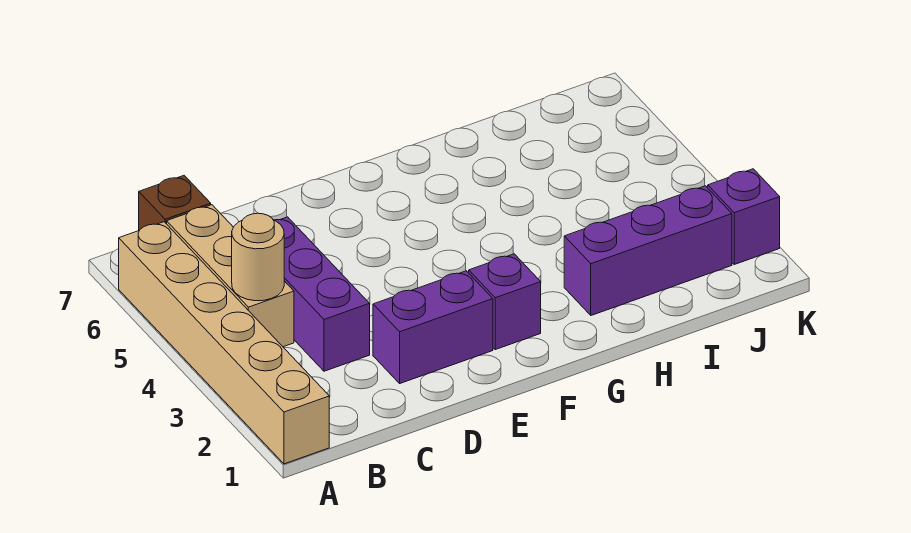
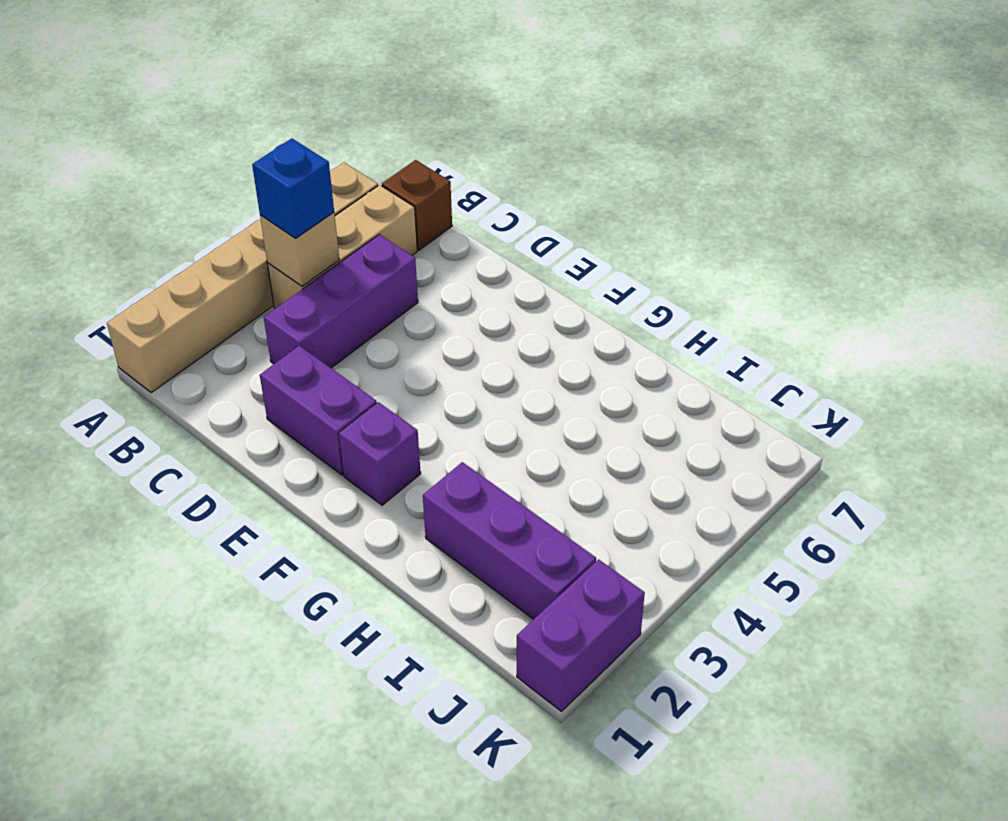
tan round brick B4 level 2 -> tan brick B4 level 2
none -> blue brick B4 level 3
purple brick K2 level 1 -> purple brick K1:K2 level 1

